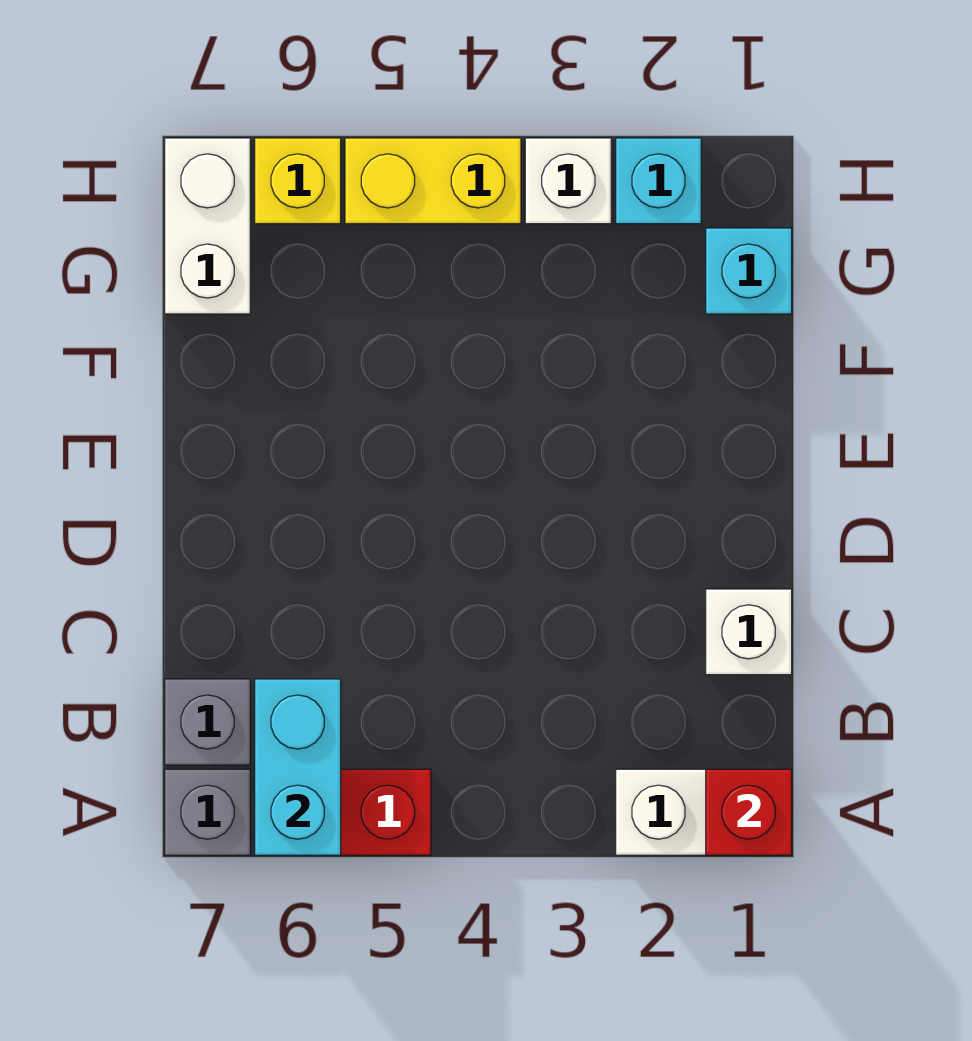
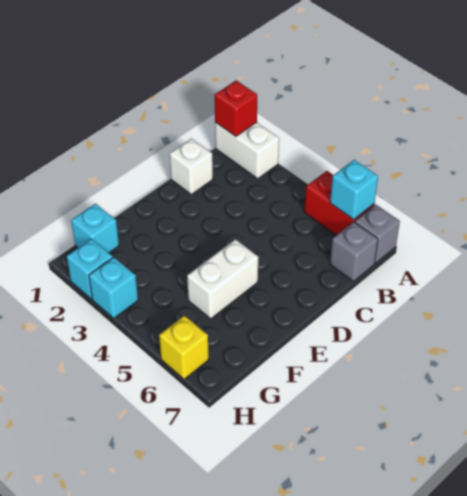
cyan brick A6:B6 level 2 -> cyan brick A6 level 2
white brick G7:H7 level 1 -> white brick E5:F5 level 1
white brick H3 level 1 -> cyan brick H3 level 1
yellow brick H4:H5 level 1 -> none

